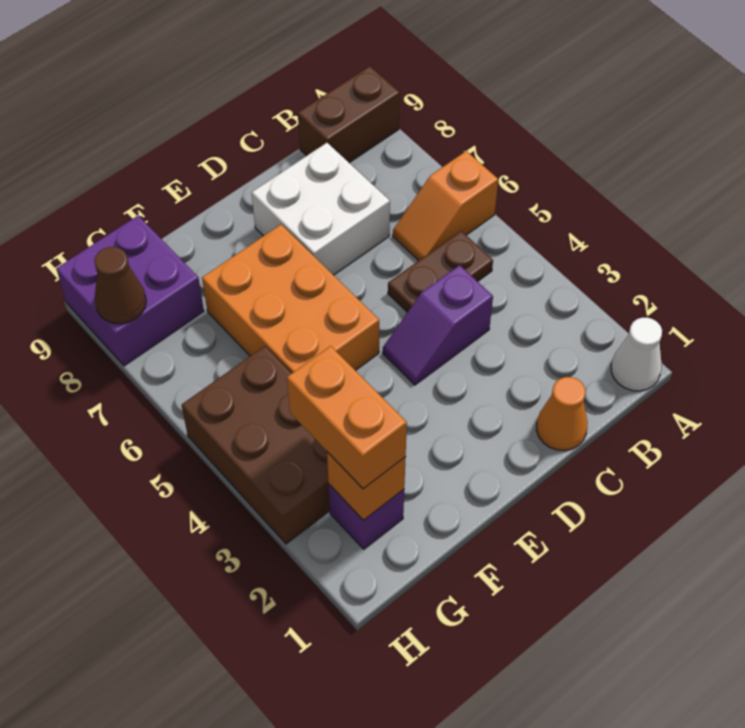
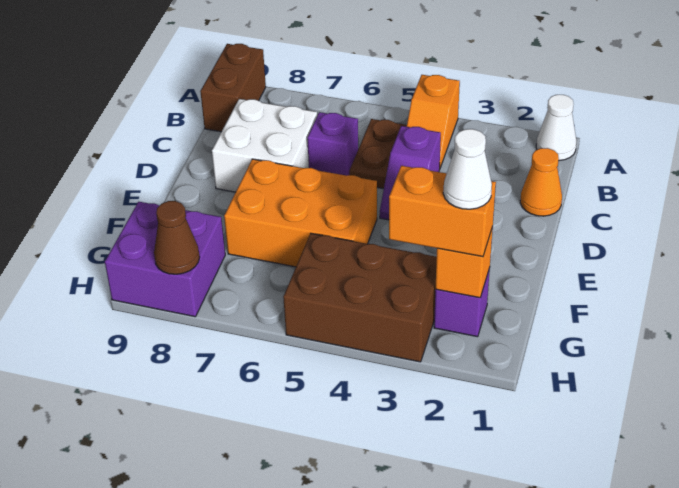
orange slope A6:B6 level 1 top A -> orange slope A4:B4 level 1 top A
none -> purple brick C6 level 1
none -> white cone G2 level 4

